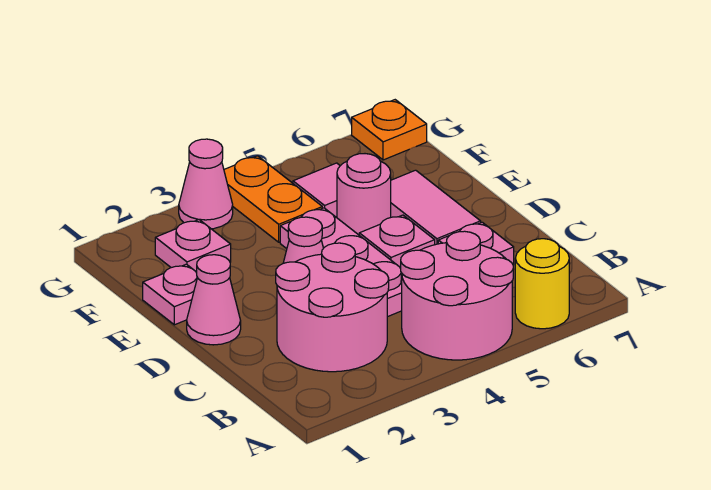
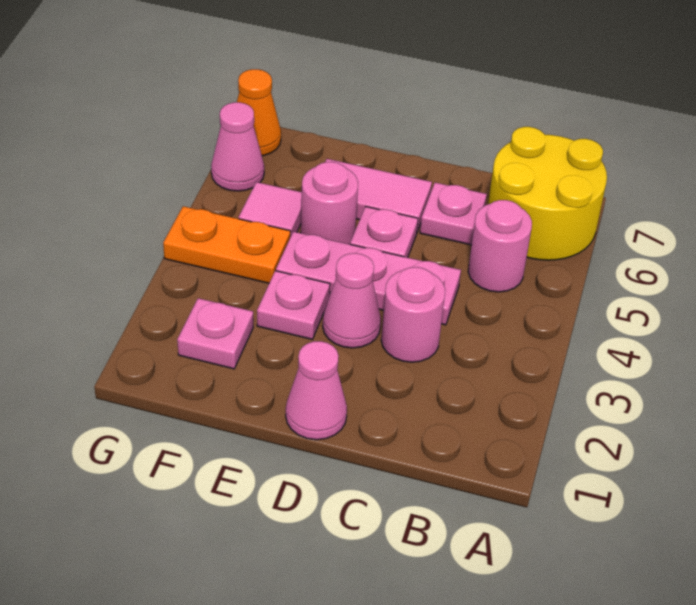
pink round brick A4:B5 level 1 -> pink round brick B5 level 1
yellow round brick A6 level 1 -> yellow round brick A6:B7 level 1
pink round brick B2:C3 level 1 -> pink round brick C3 level 1
pink plate E1 level 1 -> pink plate E3 level 1
pink cone G3 level 1 -> pink cone G6 level 1
orange plate G7 level 1 -> orange cone G7 level 1

